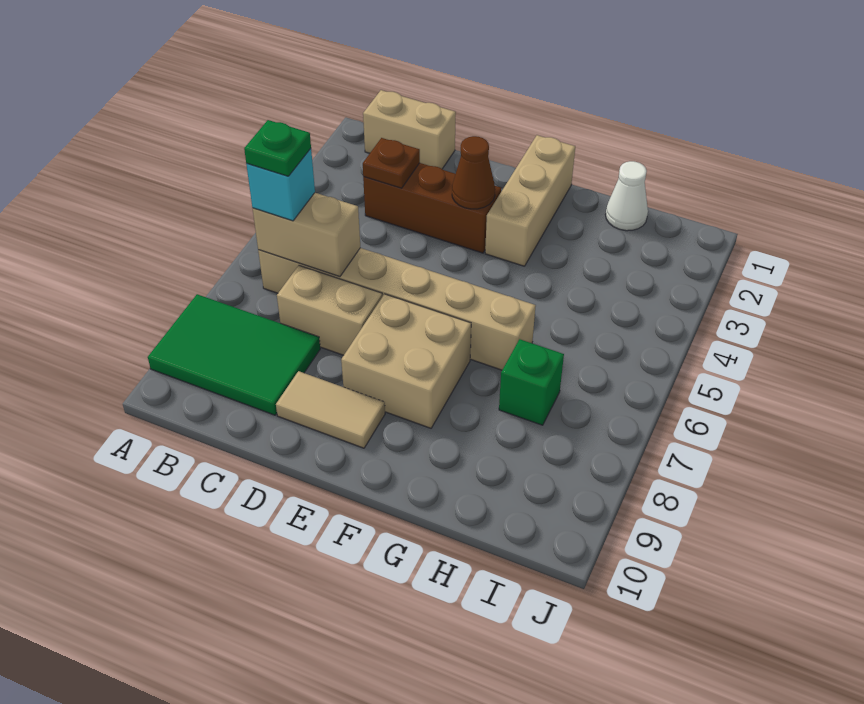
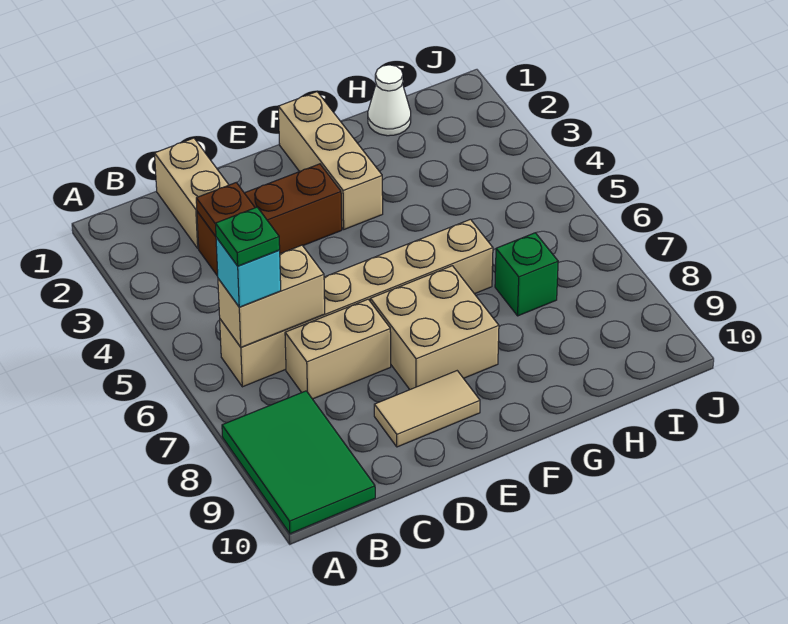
green tile A8:C9 level 1 -> green tile A8:B10 level 1
tan brick B1:C1 level 1 -> tan brick C1:C2 level 1
brown cone E3 level 2 -> none

